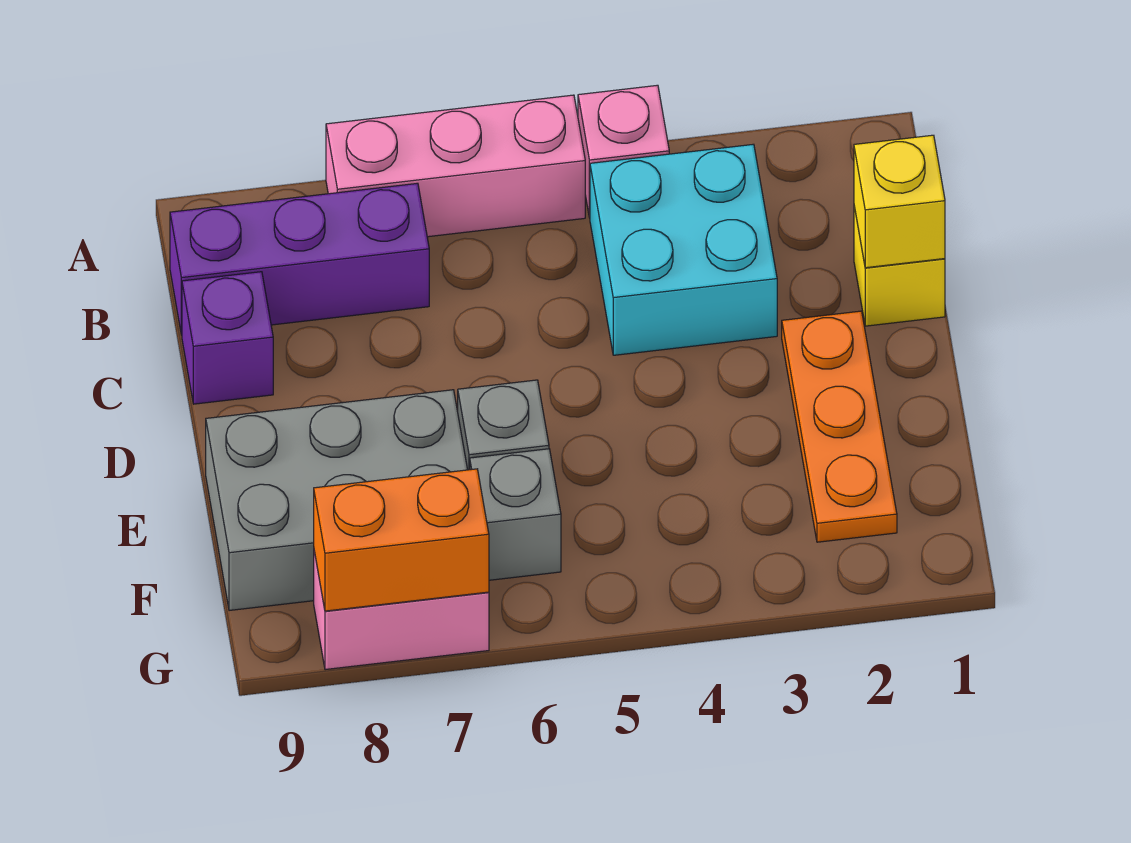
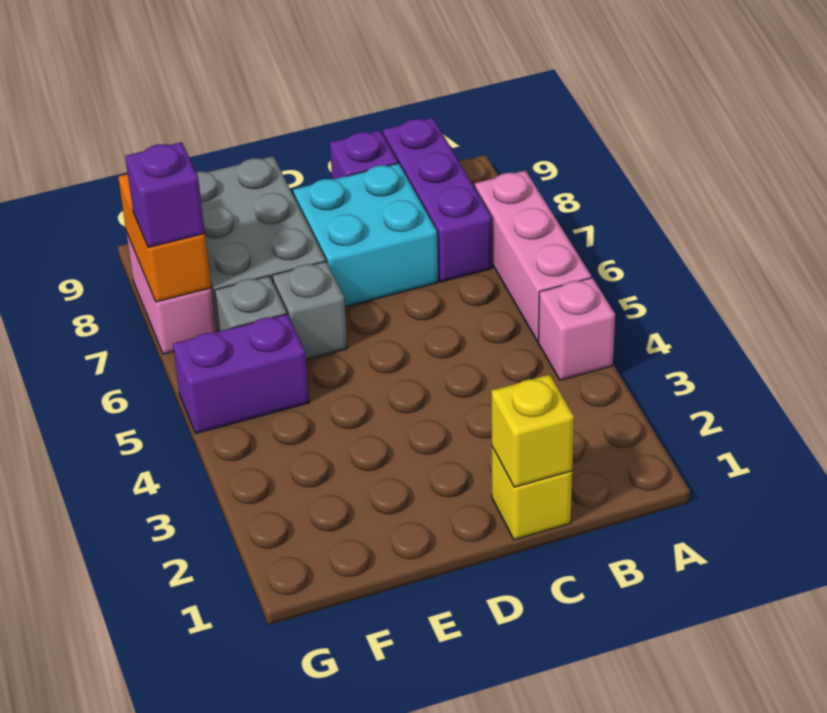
cyan brick B3:C4 level 1 -> cyan brick C7:D8 level 1
orange plate D2:F2 level 1 -> none
none -> purple brick F5:G5 level 1
none -> purple brick G7 level 3

